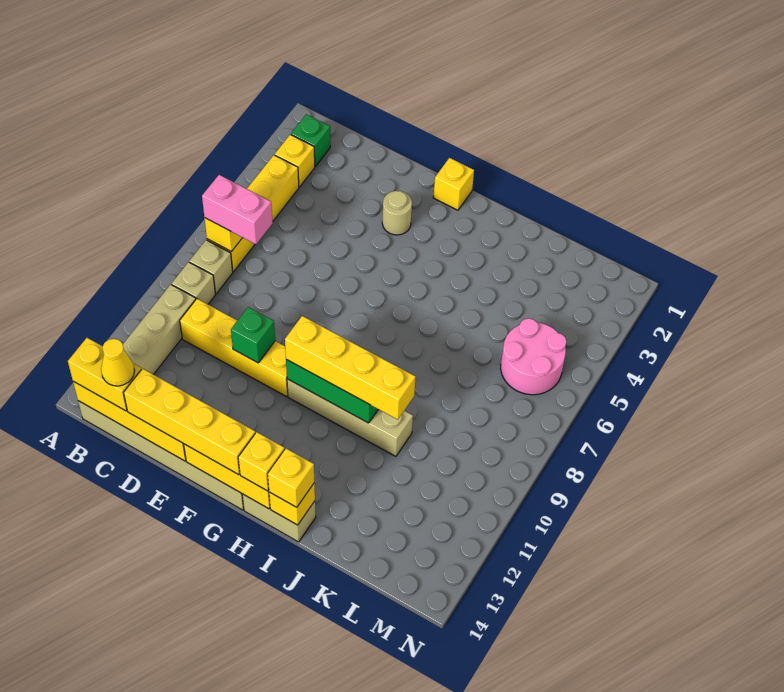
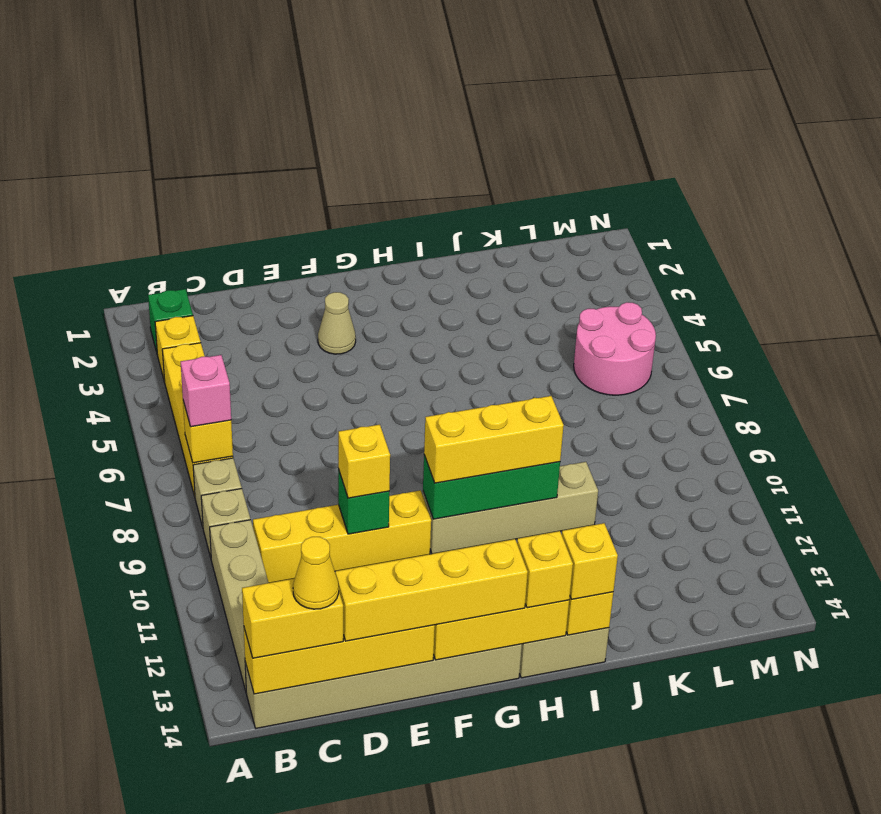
pink brick B7:C7 level 3 -> pink brick B7 level 3
tan round brick F3 level 1 -> tan cone F3 level 1
yellow brick G1 level 1 -> yellow brick E10 level 3
yellow brick G10:J10 level 3 -> yellow brick G10:I10 level 3

